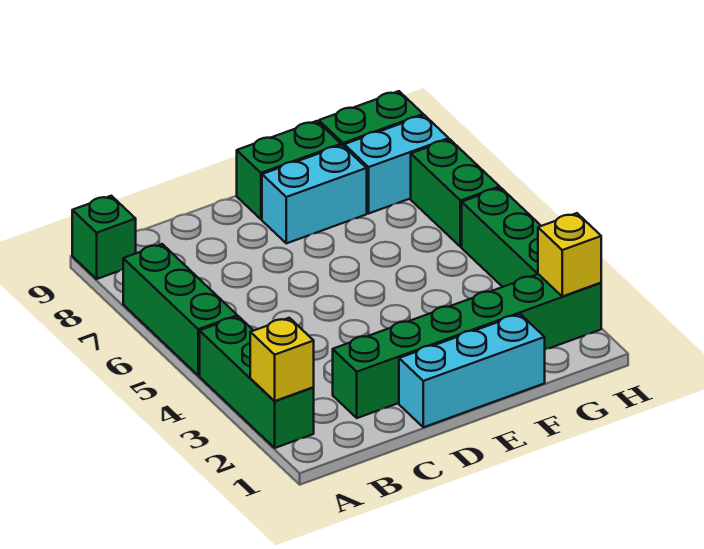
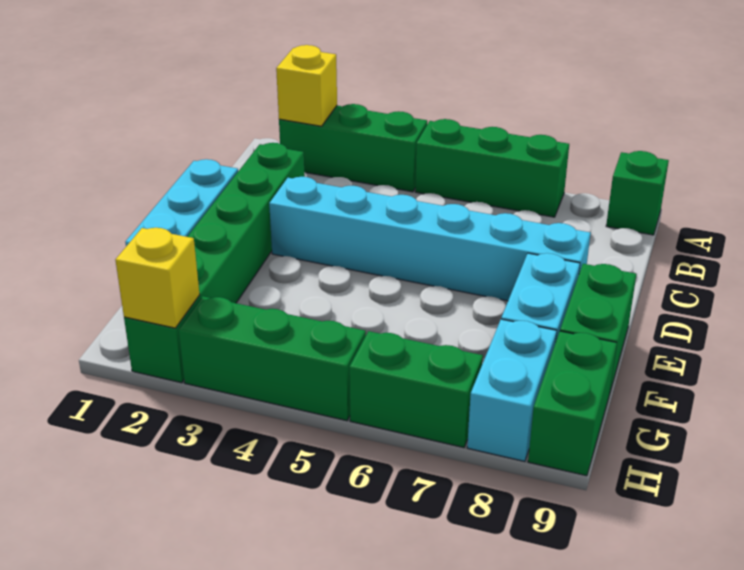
none -> cyan brick D3:D8 level 1

